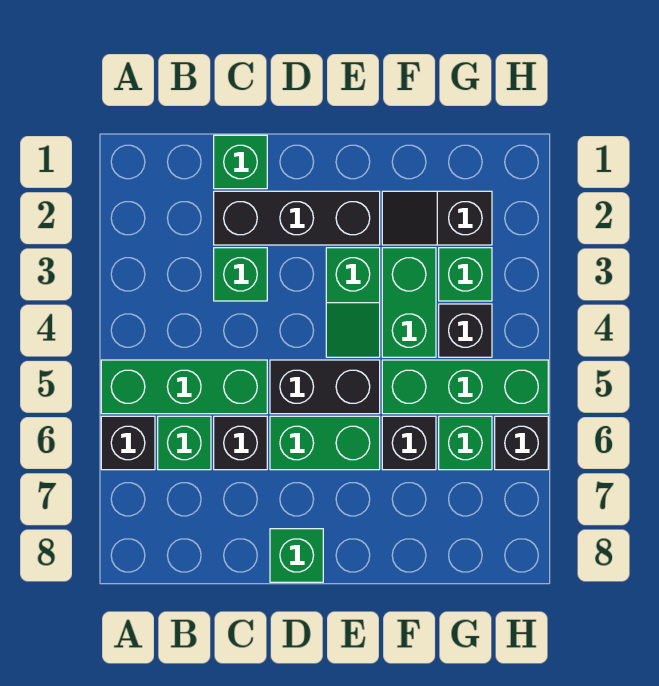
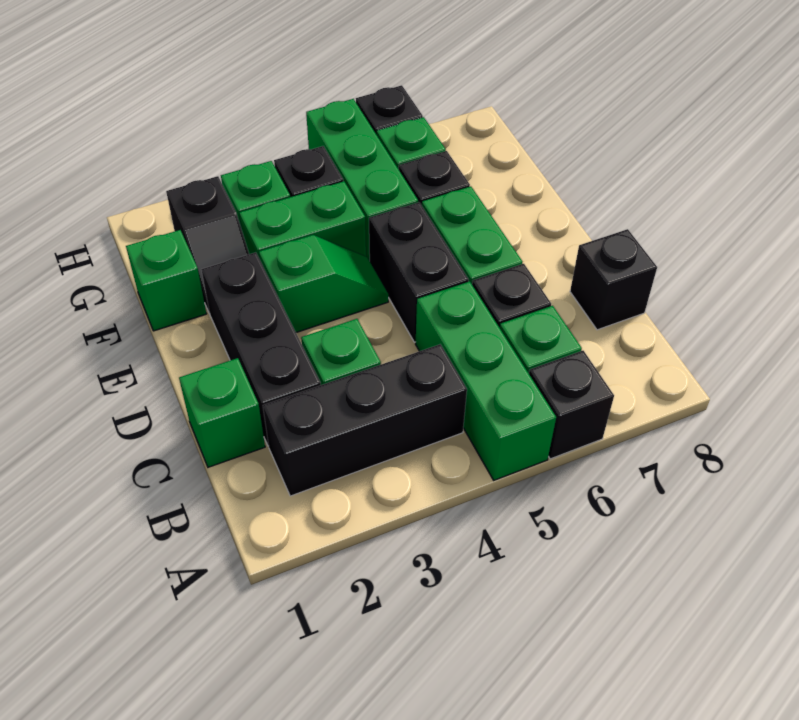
none -> black brick B2:B4 level 1
none -> black brick C8 level 1
green brick D8 level 1 -> green brick F1 level 1

